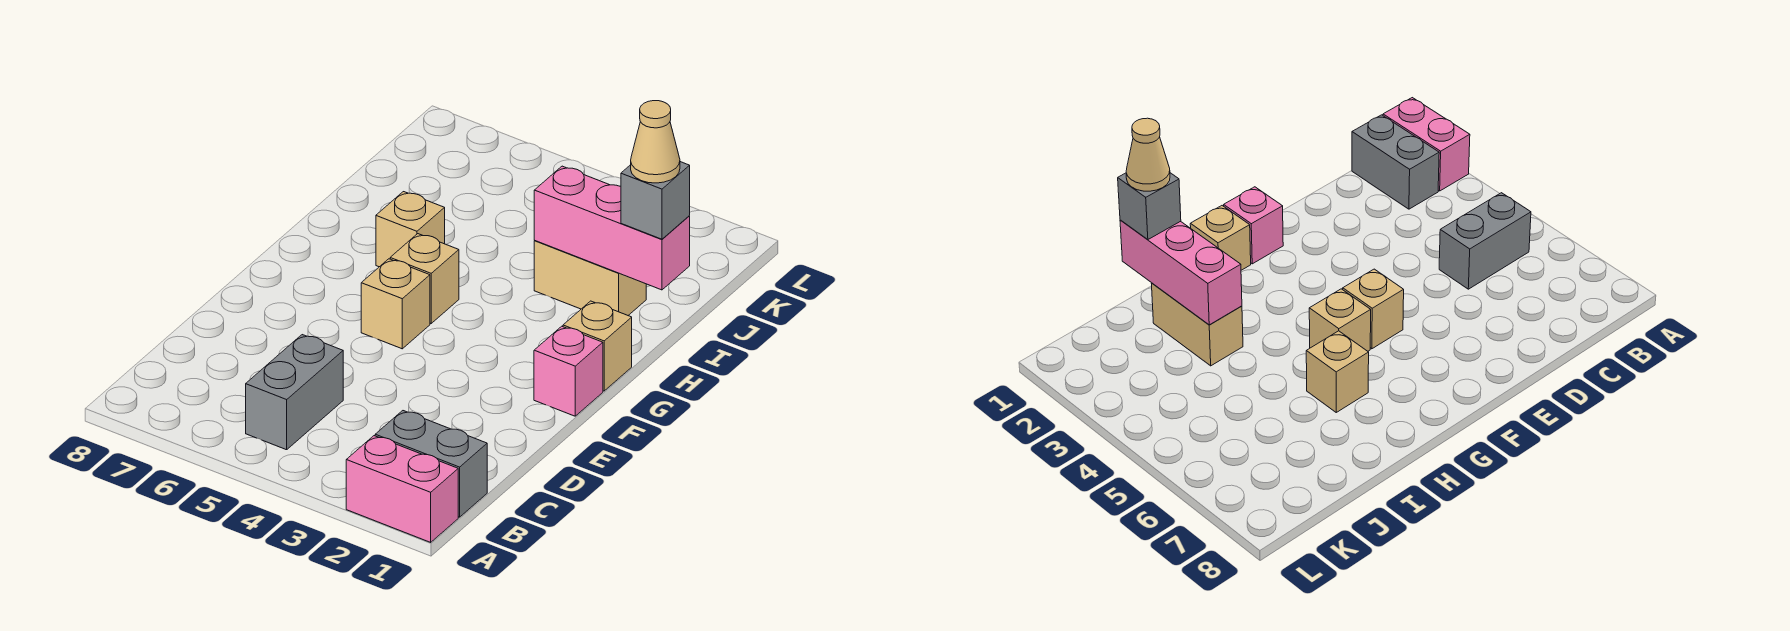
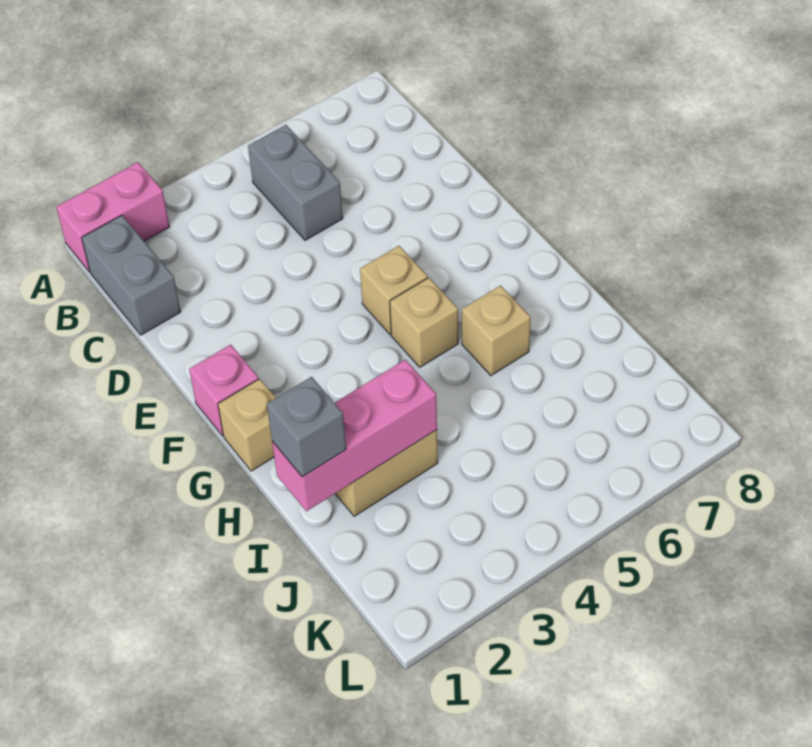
grey brick B1:B2 level 1 -> grey brick B1:C1 level 1
tan cone I1 level 4 -> none

